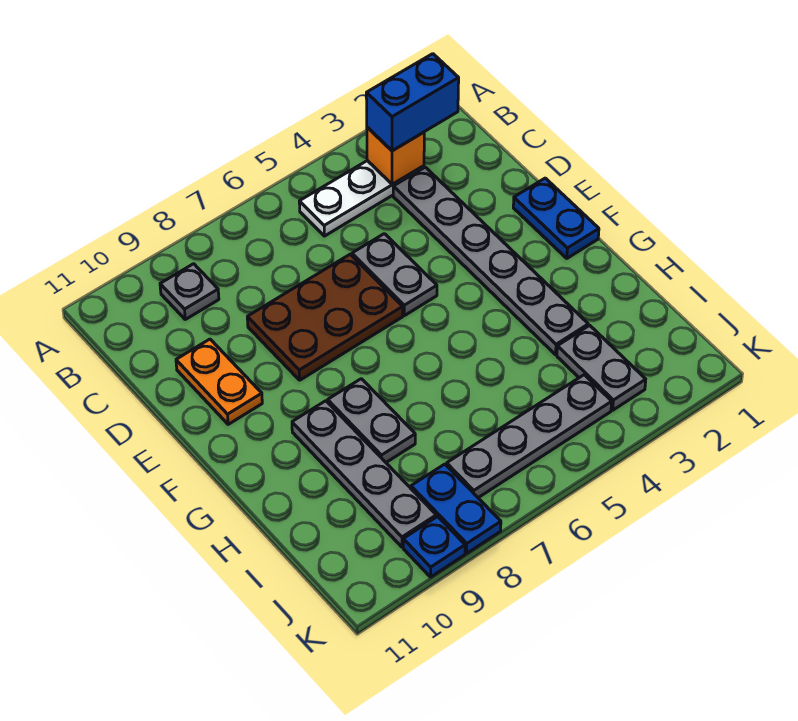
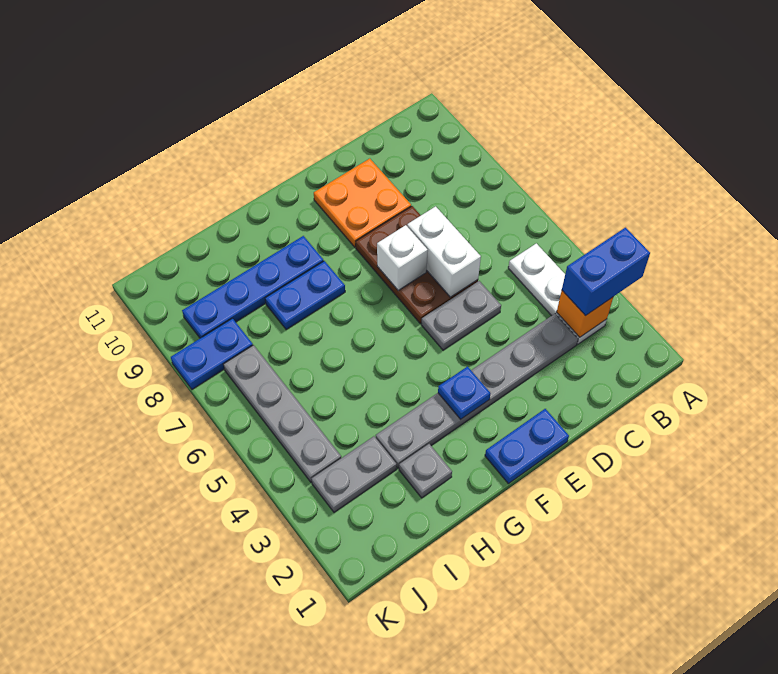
blue brick B2:B3 level 3 -> blue brick A3:B3 level 3
grey plate B9 level 1 -> grey plate H2 level 1
none -> white brick D6:D7 level 2
orange plate D10:E10 level 1 -> orange plate D9:E10 level 1
none -> white brick E7 level 2
grey plate G8:H8 level 1 -> blue plate G8:H8 level 1
grey plate G9:J9 level 1 -> blue plate G9:J9 level 1
blue plate K9 level 1 -> blue plate F3 level 2

